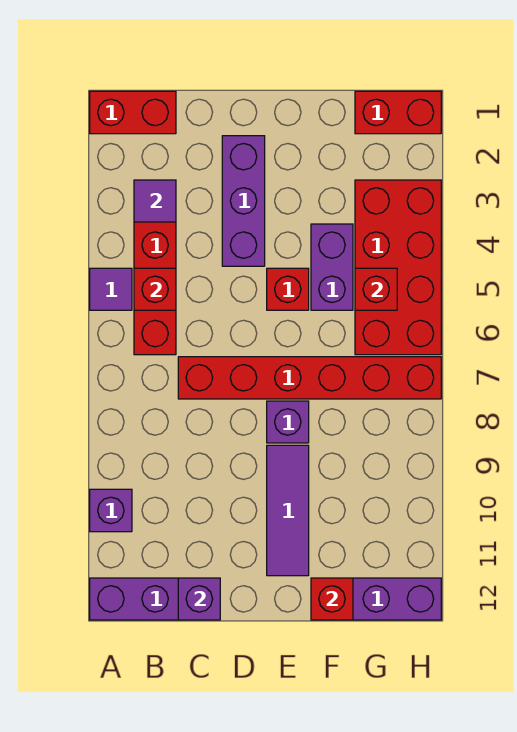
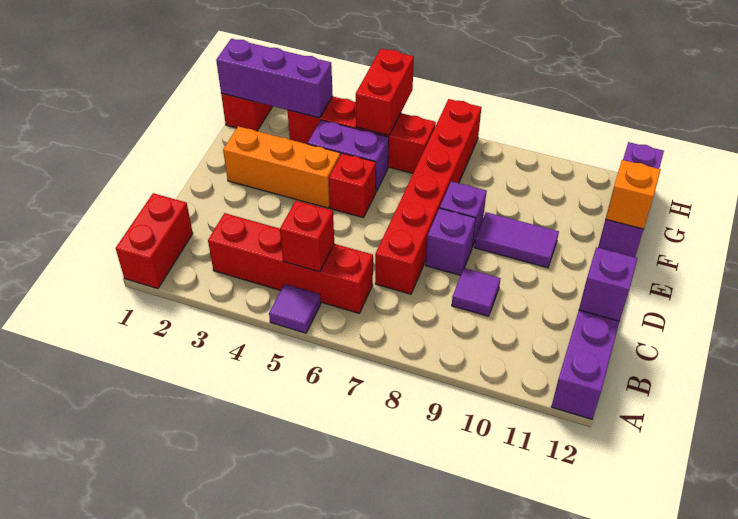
purple brick A10 level 1 -> purple brick D8 level 1
purple tile B3 level 2 -> purple tile C9 level 1
purple brick D2:D4 level 1 -> purple brick G1:G3 level 2
none -> orange brick E2:E4 level 1
purple tile E9:E11 level 1 -> purple tile E9:E10 level 1
red brick F12 level 2 -> orange brick F12 level 2
red brick G3:H6 level 1 -> red brick G3:G6 level 1
red brick G5 level 2 -> red brick G5:H5 level 2

